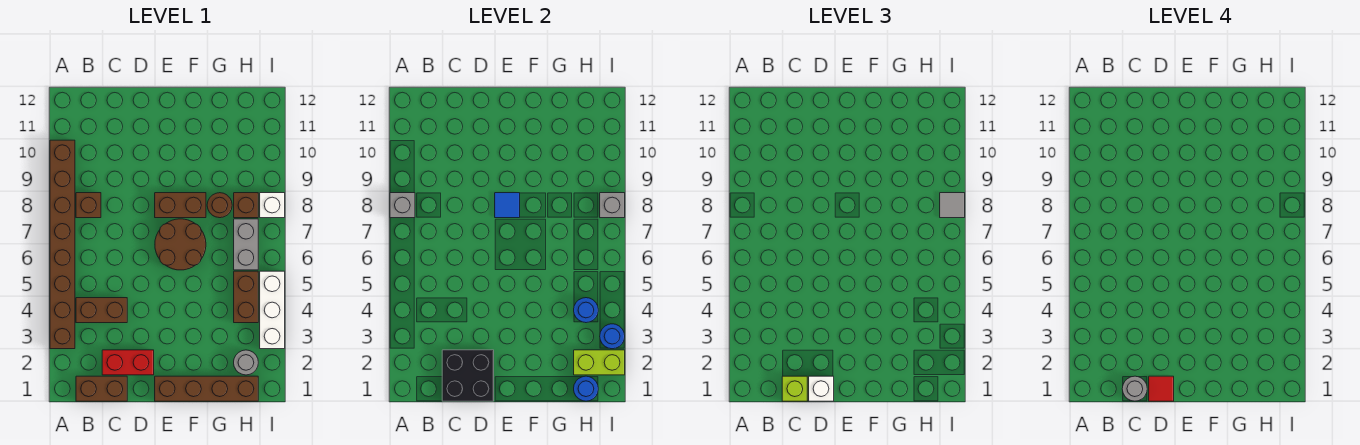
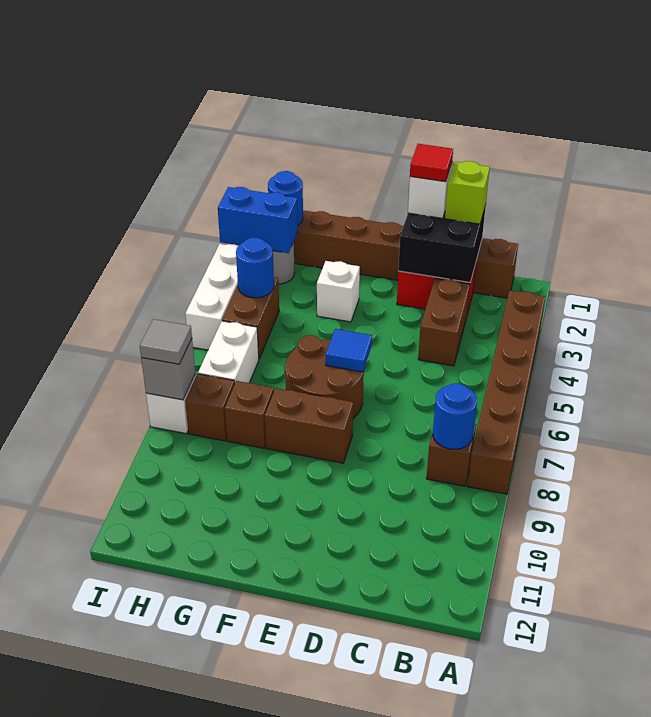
brown brick A3:A10 level 1 -> brown brick A3:A8 level 1
grey brick A8 level 2 -> none
brown brick B4:C4 level 1 -> brown brick C3:C4 level 1
grey round brick C1 level 4 -> none
blue tile E8 level 2 -> blue tile E6 level 2
none -> white brick F3 level 1
brown round brick G8 level 1 -> brown brick G8 level 1
lime brick H2:I2 level 2 -> blue brick H2:I2 level 2
grey brick H6:H7 level 1 -> white brick H6:H7 level 1
blue round brick I3 level 2 -> blue round brick B8 level 2

